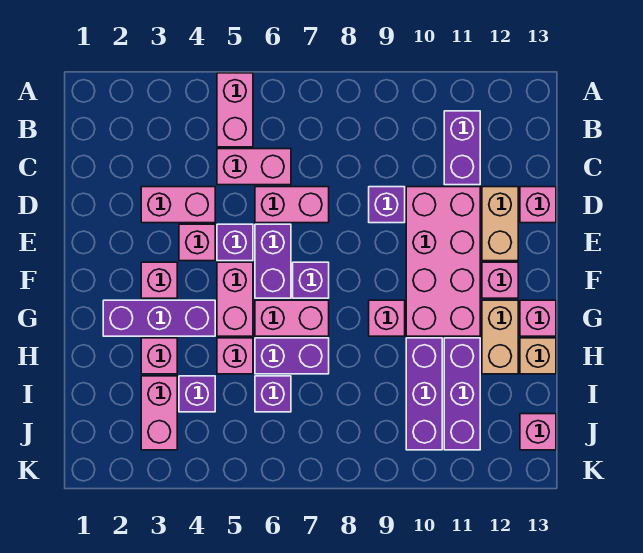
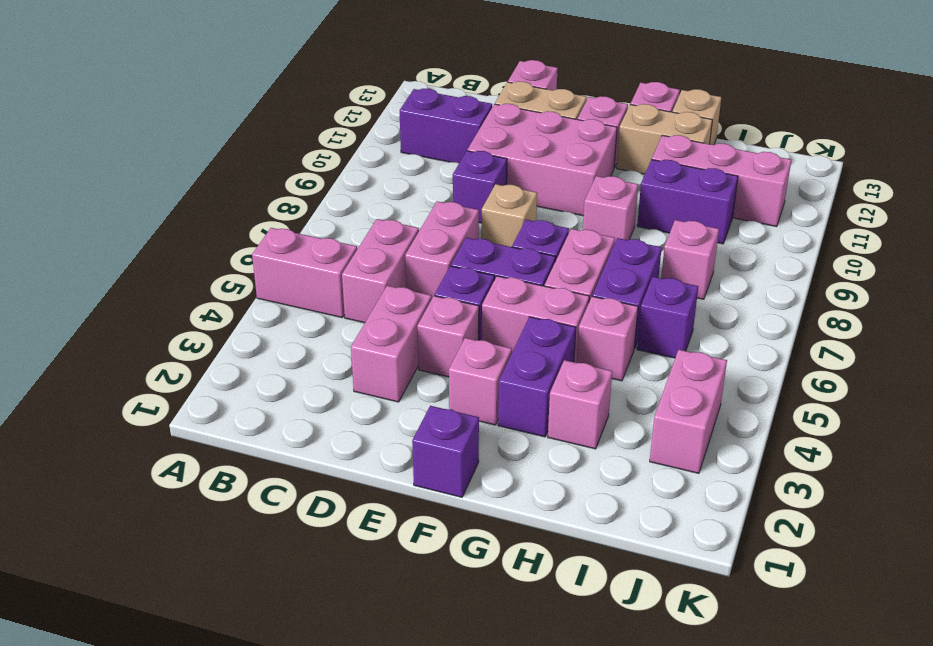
pink brick D10:G11 level 1 -> pink brick D10:F11 level 1
none -> tan brick E8 level 1
purple brick G2:G4 level 1 -> purple brick G3:G4 level 1
purple brick H10:J10 level 1 -> purple brick H10:I10 level 1
purple brick H11:J11 level 1 -> pink brick H11:J11 level 1
pink brick I3:J3 level 1 -> pink brick J3:J4 level 1
purple brick I4 level 1 -> purple brick F1 level 1
pink brick J13 level 1 -> pink brick I8 level 1

